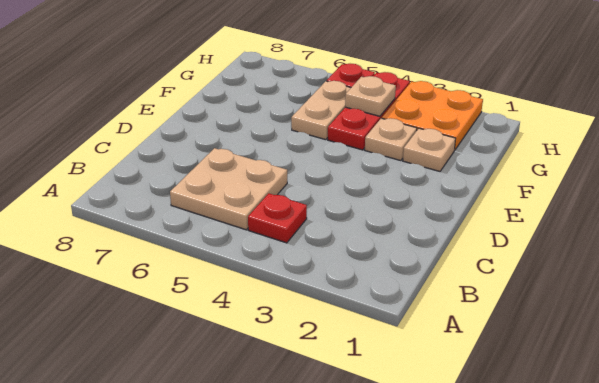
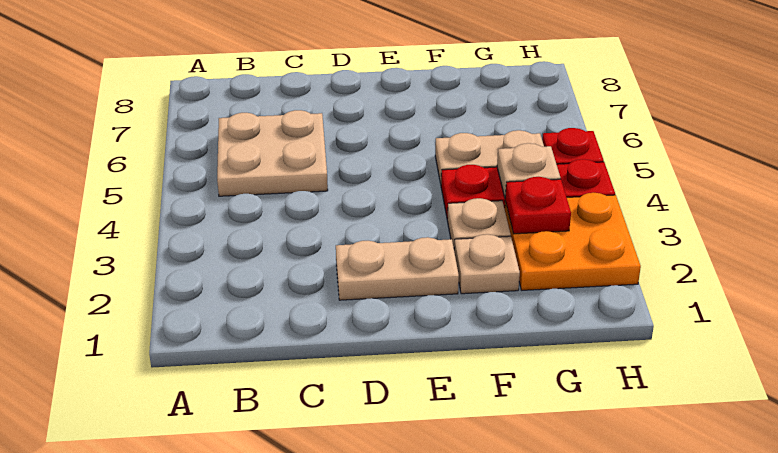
red plate B4 level 1 -> red plate G3 level 2
none -> tan plate D2:E2 level 1

